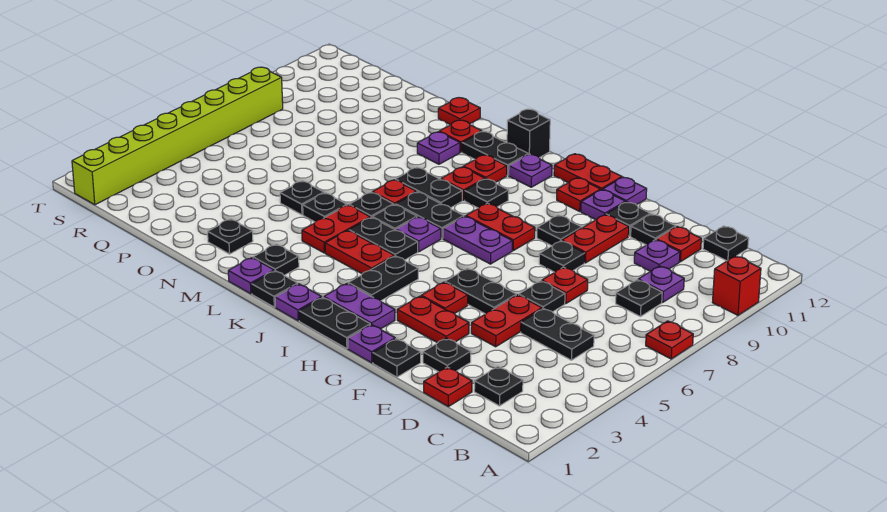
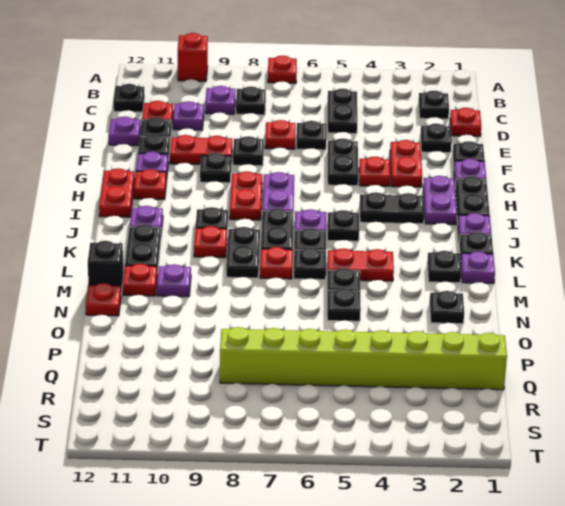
red plate E4:E5 level 1 -> none
purple plate G12 level 1 -> purple plate E12 level 1
red plate J4:K4 level 1 -> none
black plate J5:K5 level 1 -> black plate J5 level 1
red plate K10 level 1 -> none
black brick K12 level 1 -> black brick M12 level 1
lime brick S1:S8 level 1 -> lime brick Q1:Q8 level 1

